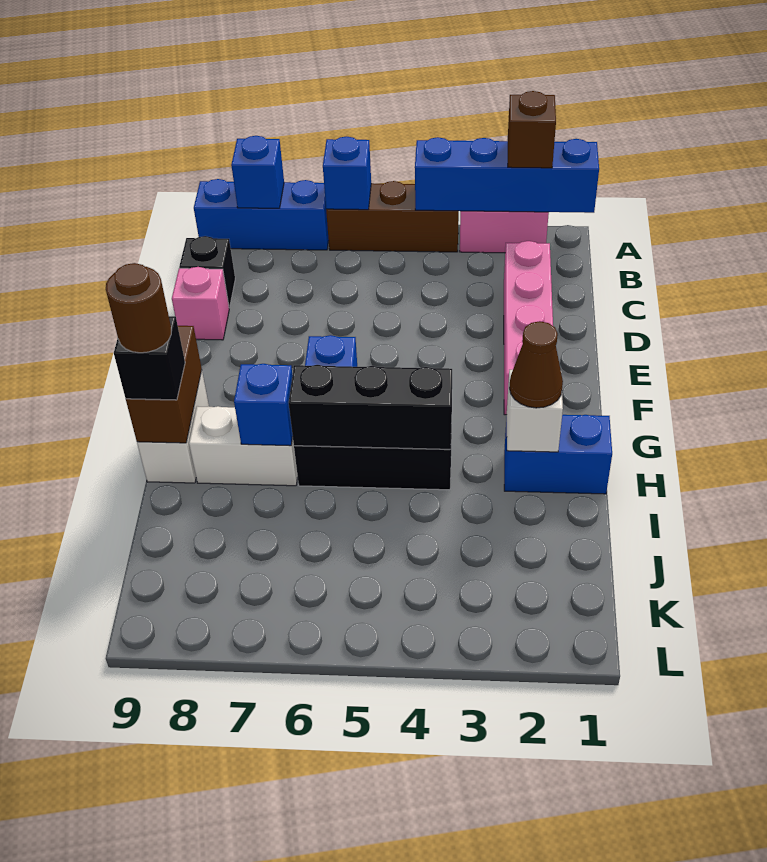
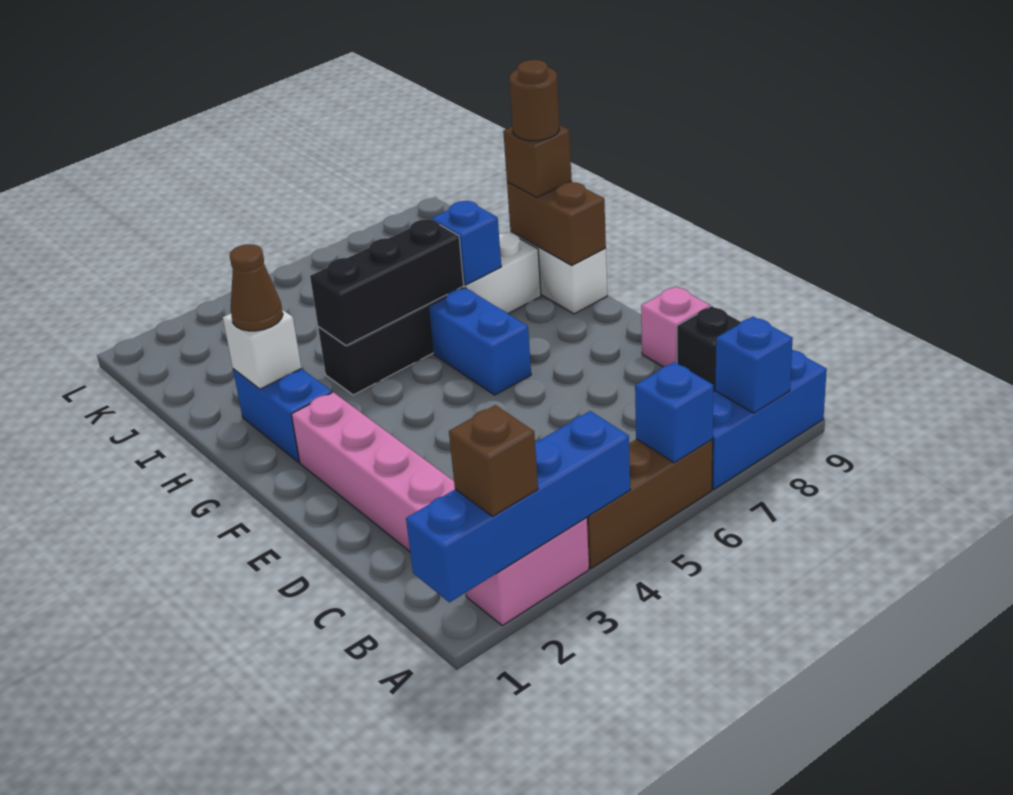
blue brick H1:H2 level 1 -> blue brick G2:H2 level 1
black brick H9 level 3 -> brown brick H9 level 3

